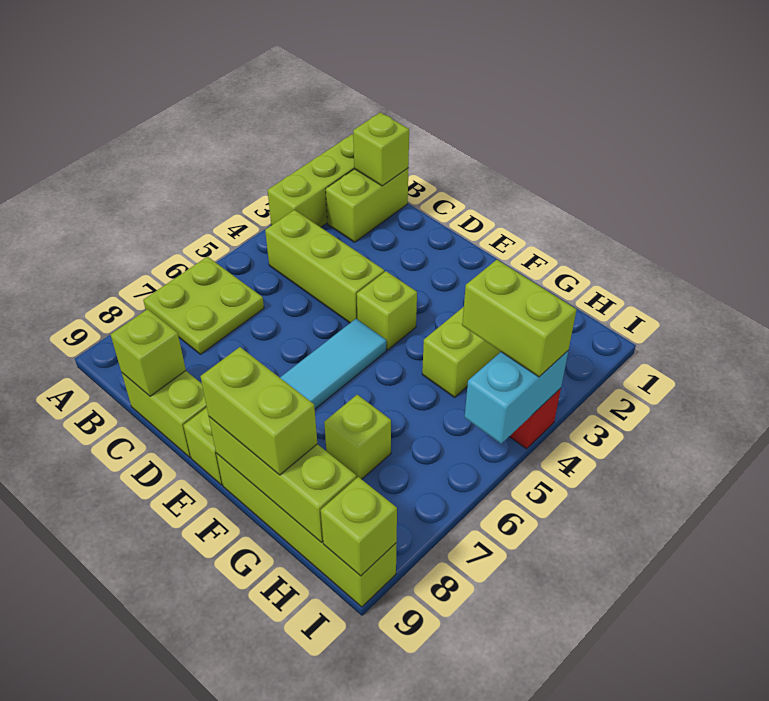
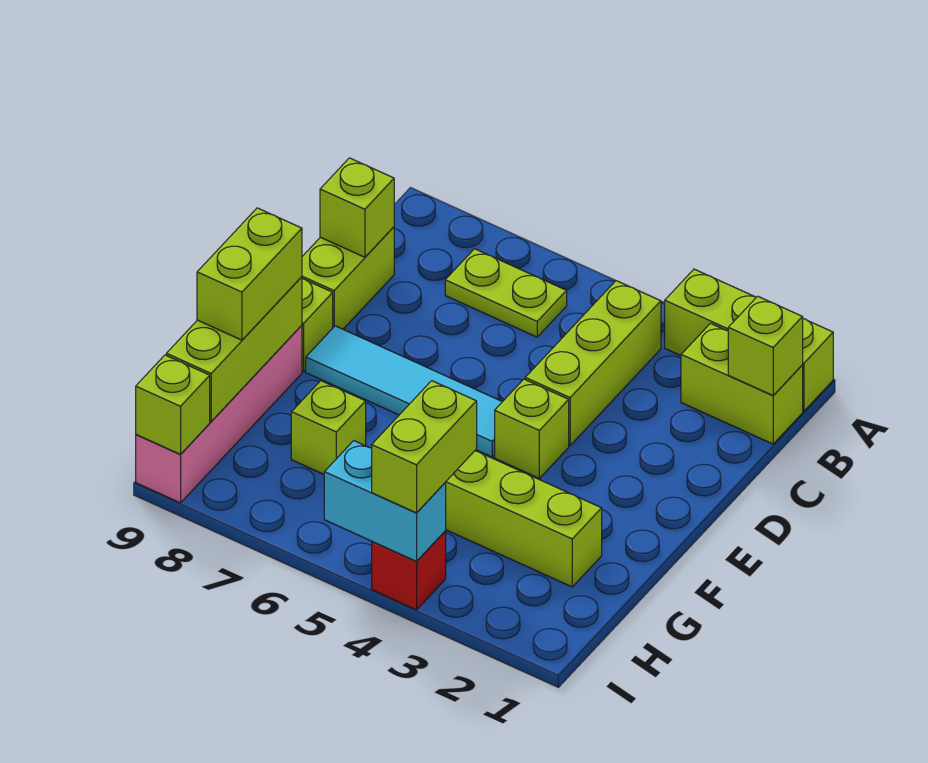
lime plate A6:B7 level 1 -> lime plate B6:B7 level 1
lime brick F9:I9 level 1 -> pink brick F9:I9 level 1

